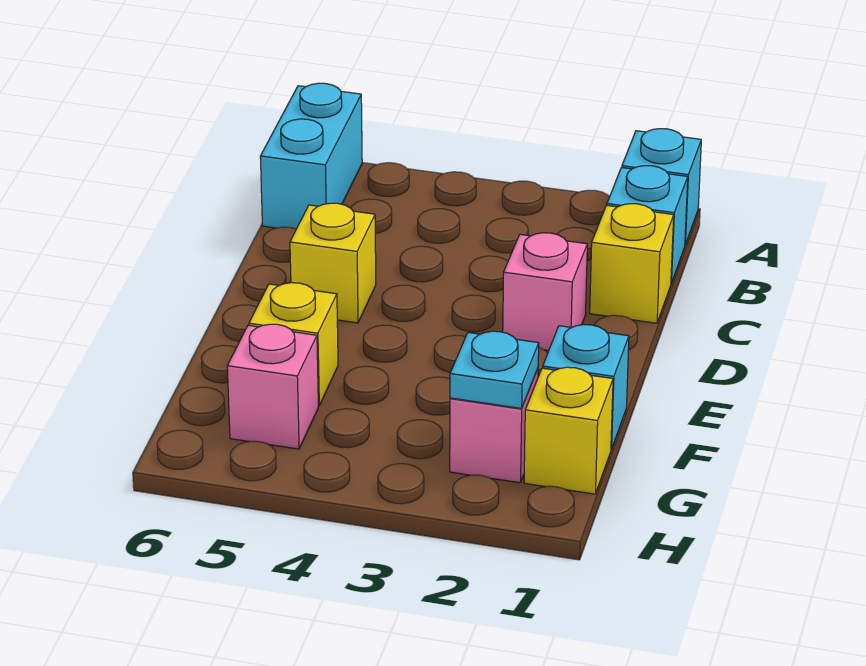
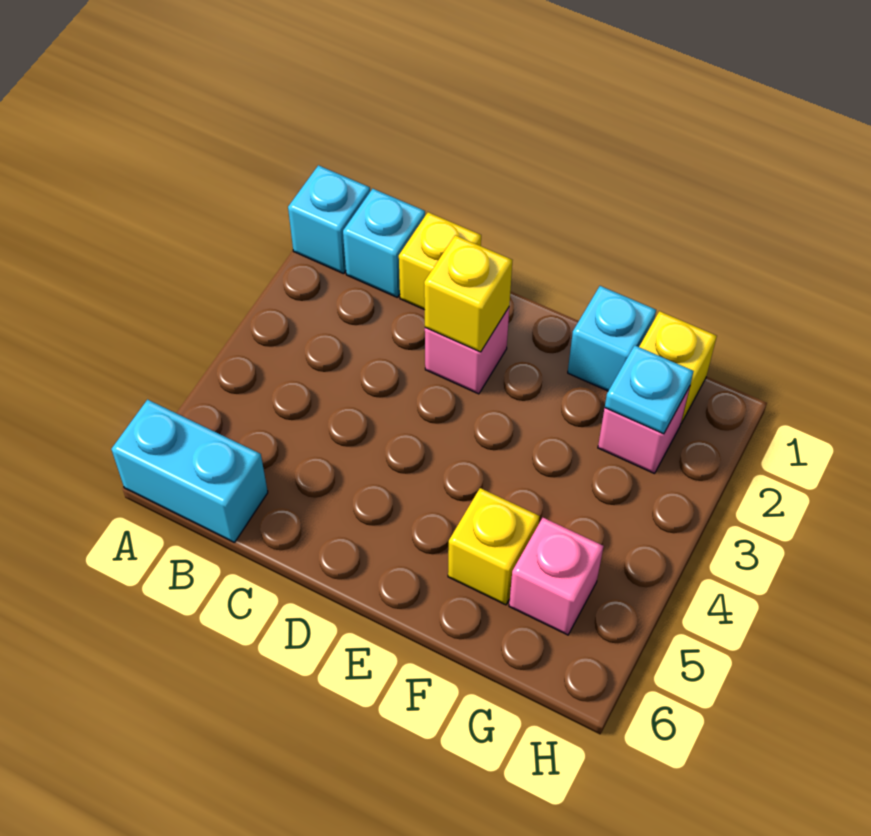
yellow brick D5 level 1 -> yellow brick D2 level 2

